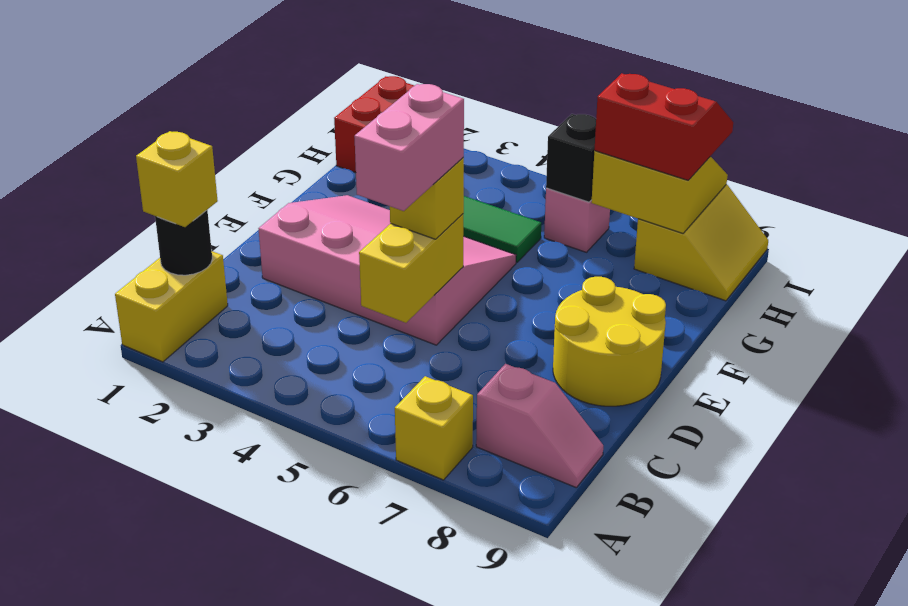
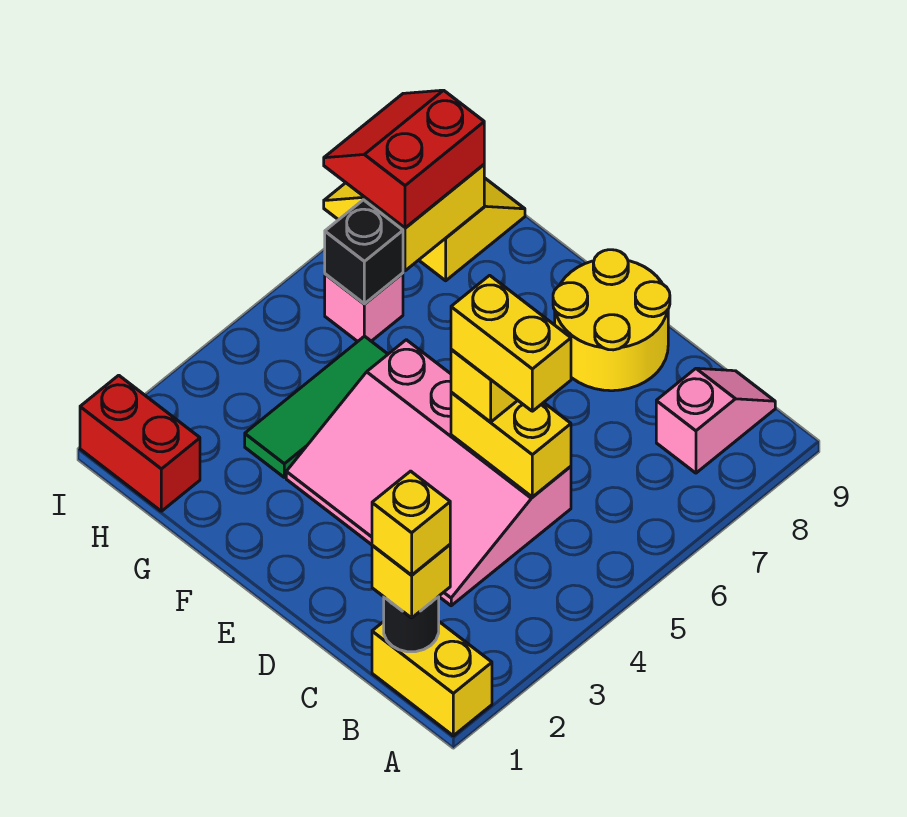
yellow brick A7 level 1 -> yellow brick B1 level 4
pink brick C5:D5 level 4 -> yellow brick C5:D5 level 4
pink slope D2:F5 level 1 top D -> pink slope C3:F5 level 1 top 5

